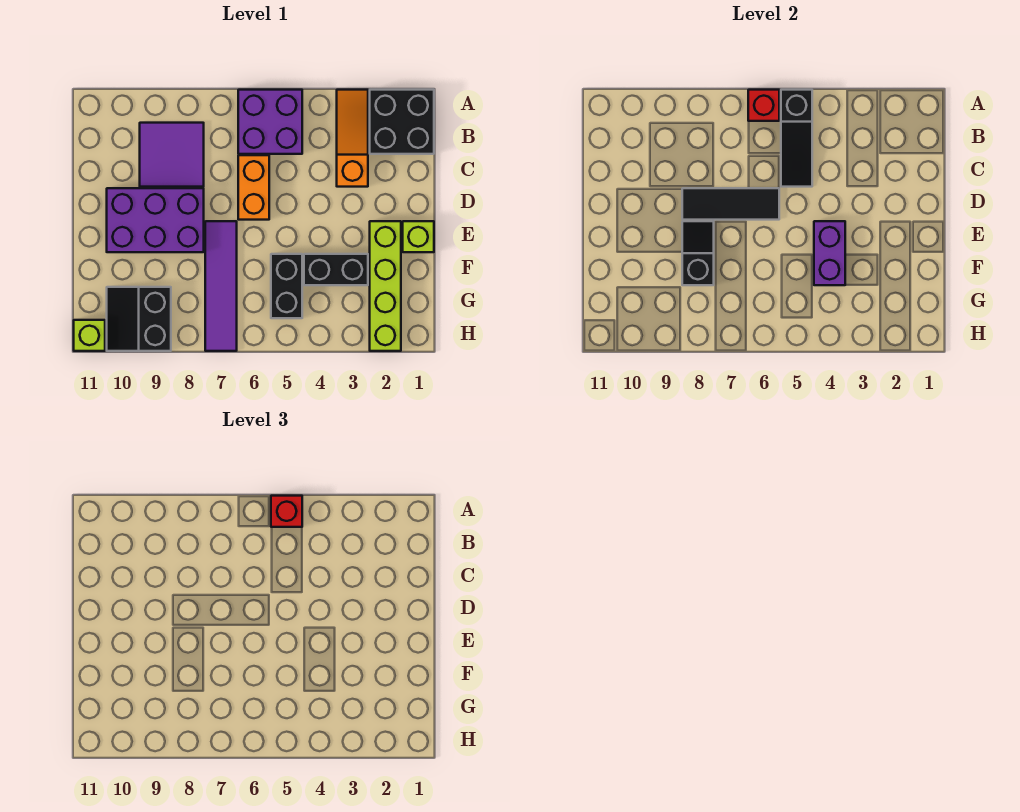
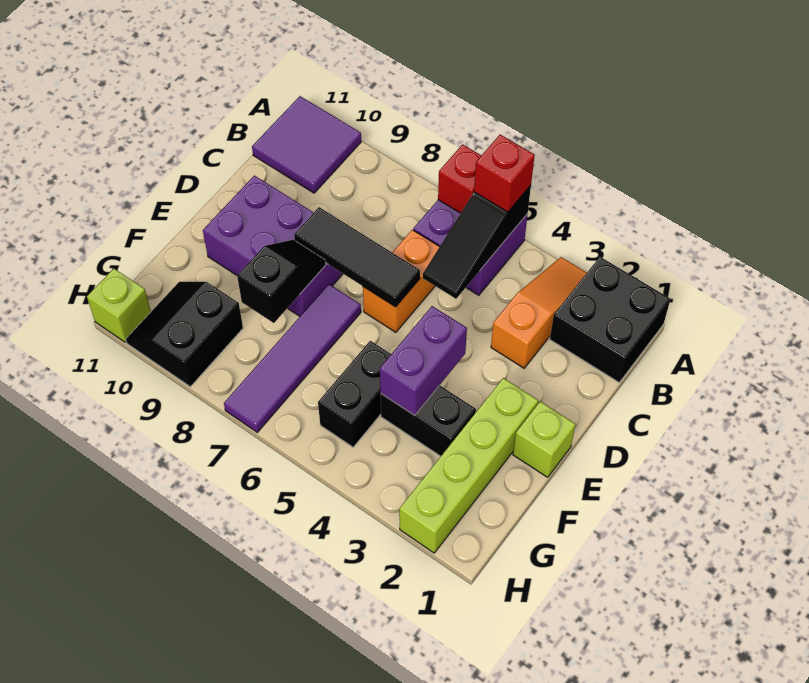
purple tile B8:C9 level 1 -> purple tile A10:B11 level 1

